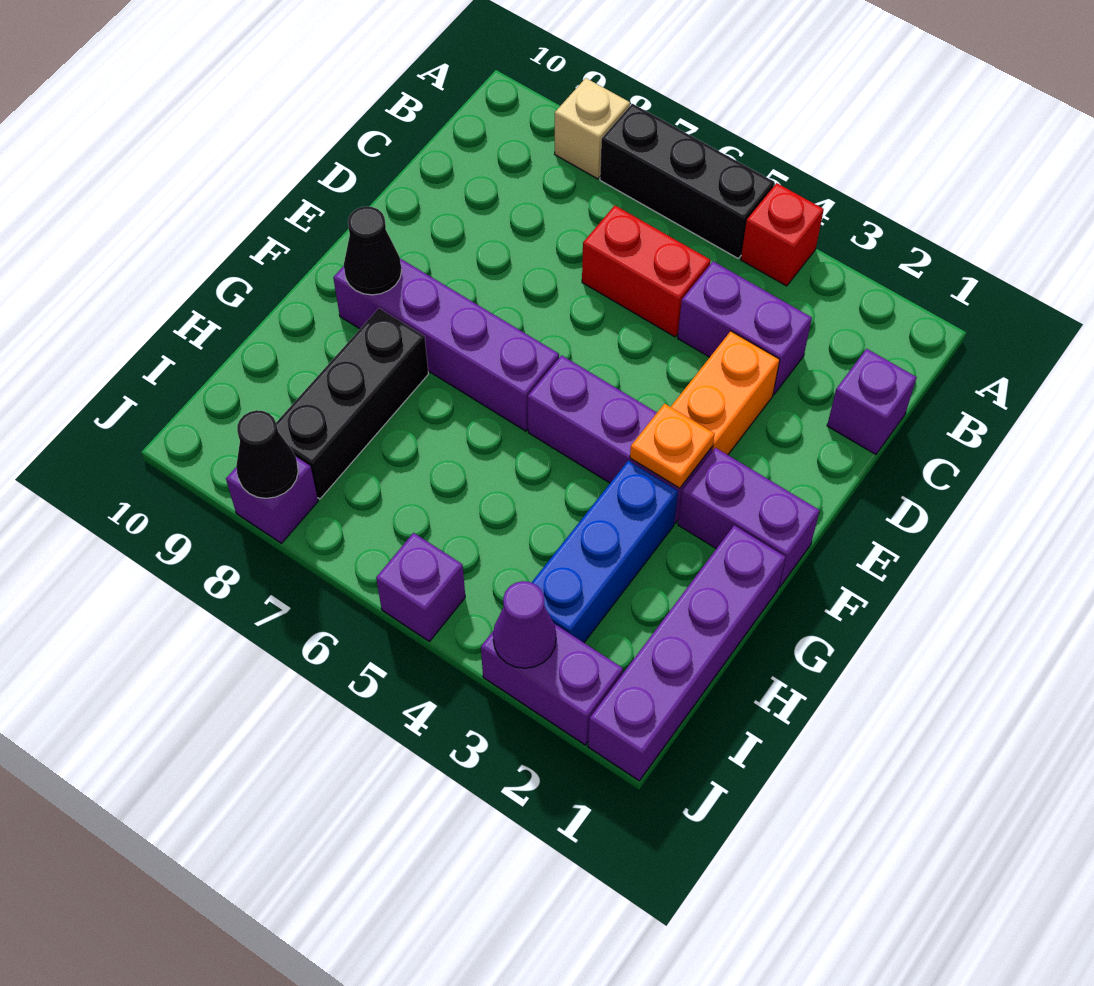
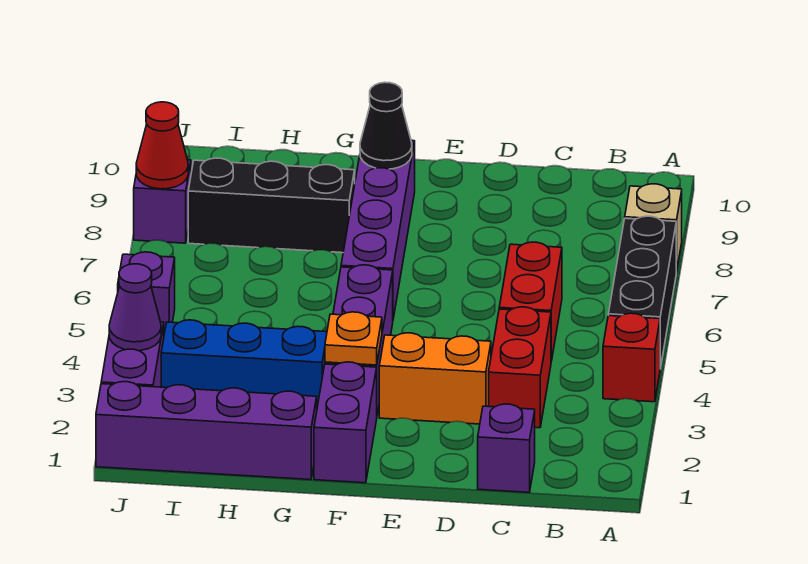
purple brick C3:C4 level 1 -> red brick C3:C4 level 1
black cone J8 level 2 -> red cone J8 level 2

